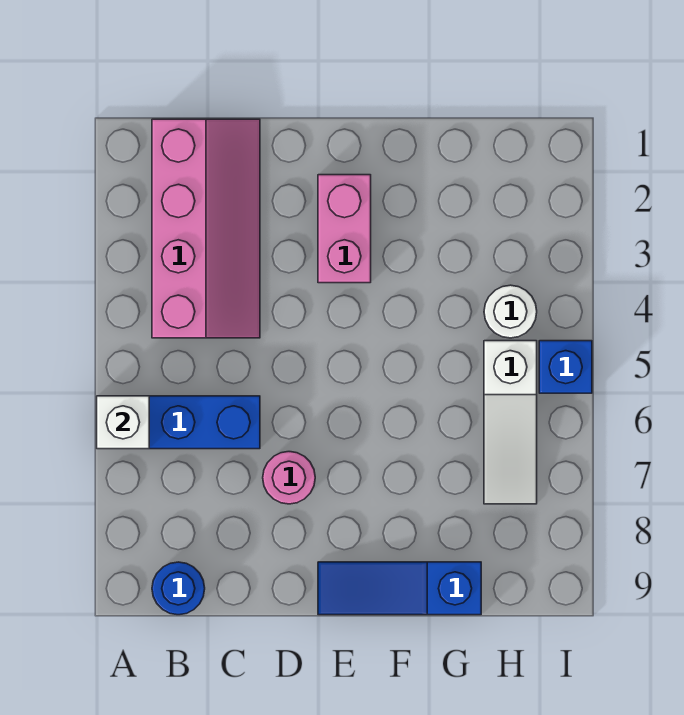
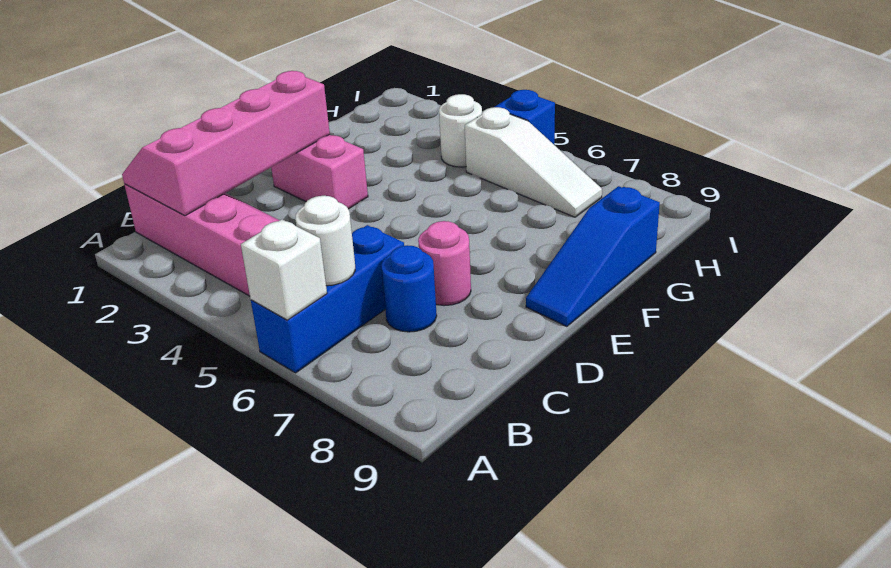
none -> pink slope B1:E2 level 2 top 2
none -> white round brick B6 level 2
blue round brick B9 level 1 -> blue round brick C7 level 1

